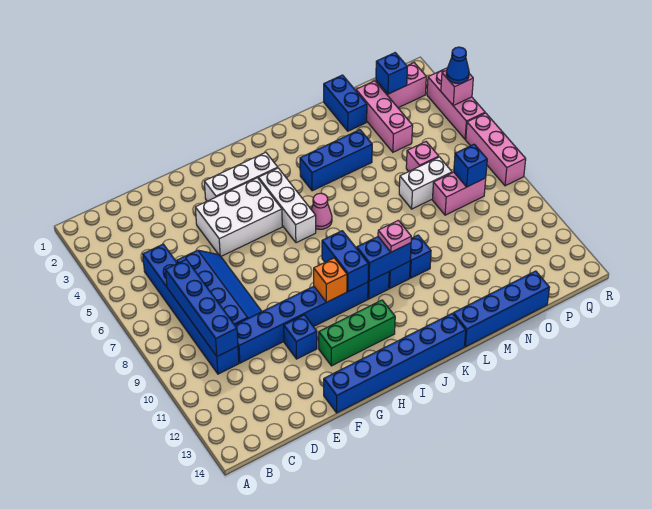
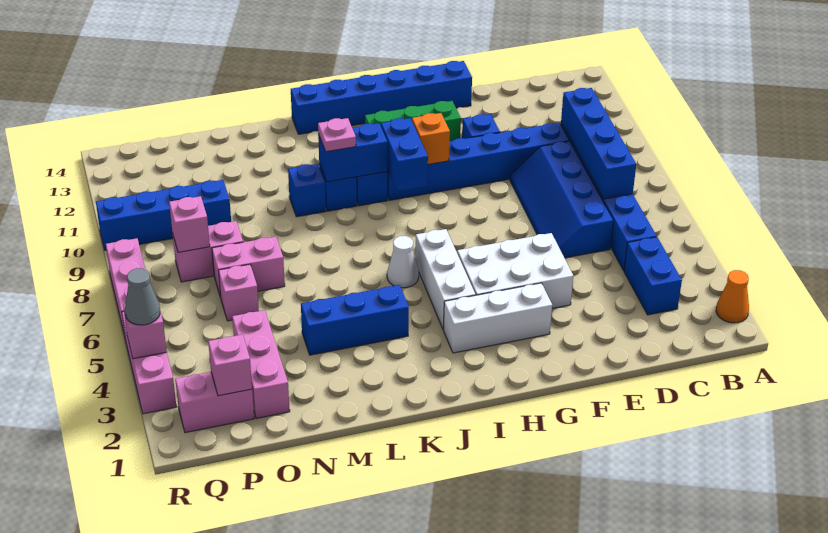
none -> orange cone A2 level 1
pink cone J6 level 1 -> white cone J6 level 1
blue brick L14:O14 level 1 -> blue brick O10:R10 level 1
blue brick N1:N2 level 1 -> blue brick C3:C4 level 1
white brick N7:O7 level 1 -> pink brick N7:O7 level 1
blue brick P2 level 2 -> pink brick P2 level 2
blue brick P8 level 2 -> pink brick P8 level 2
blue cone R4 level 3 -> grey cone R4 level 3

